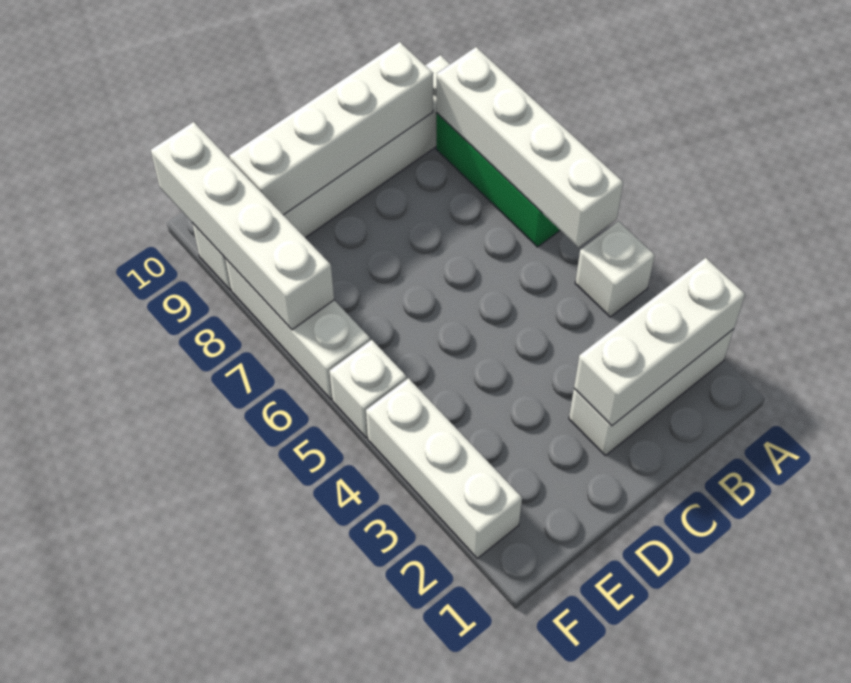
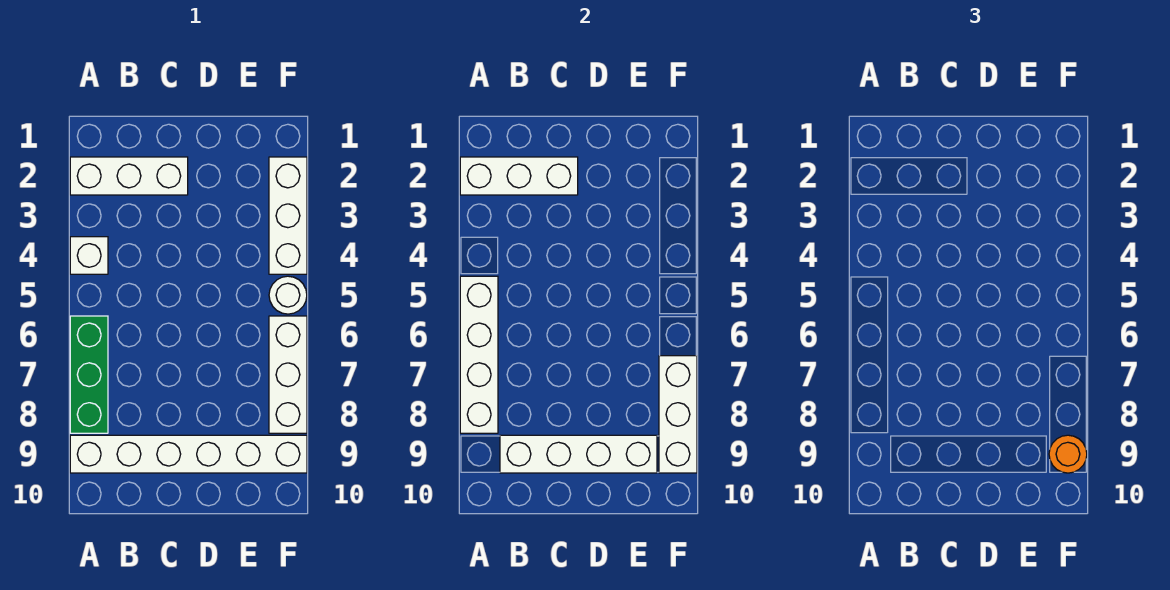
white brick F5 level 1 -> white round brick F5 level 1
white brick F7:F10 level 2 -> white brick F7:F9 level 2
none -> orange round brick F9 level 3

